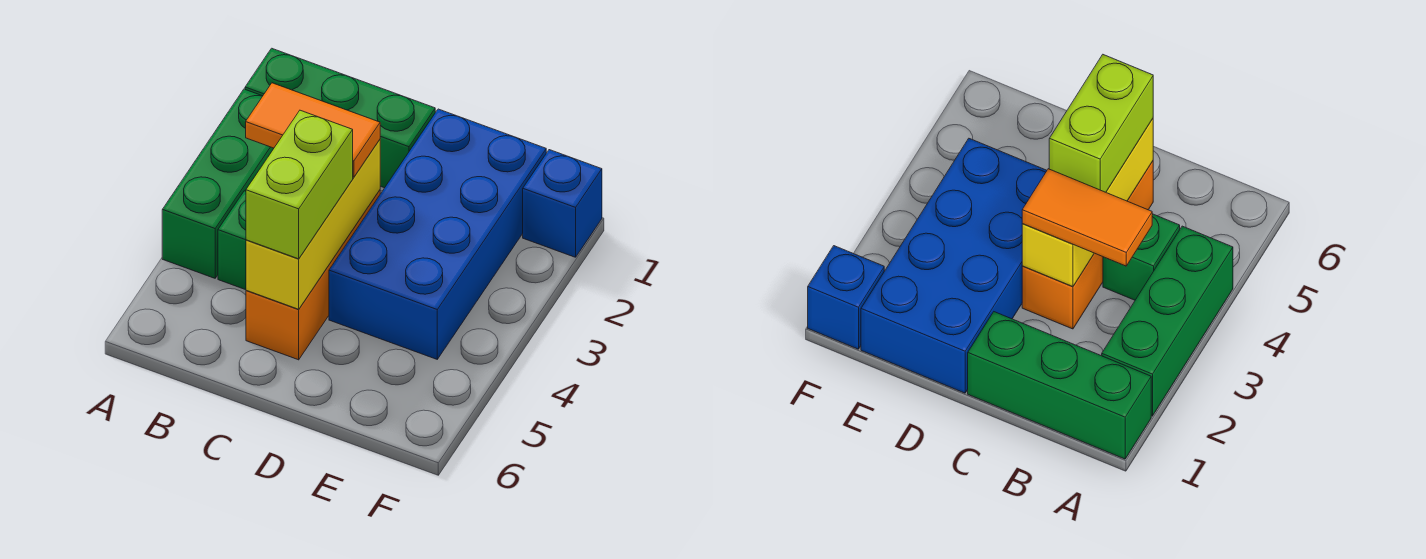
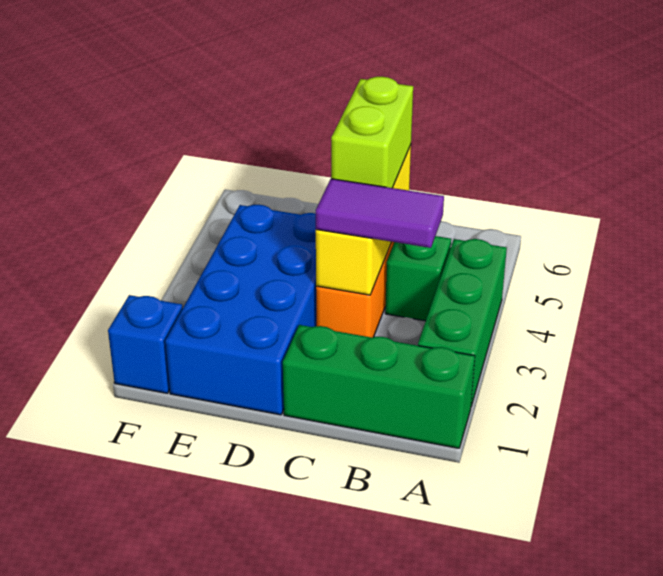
orange tile B3:C3 level 3 -> purple tile B3:C3 level 3

